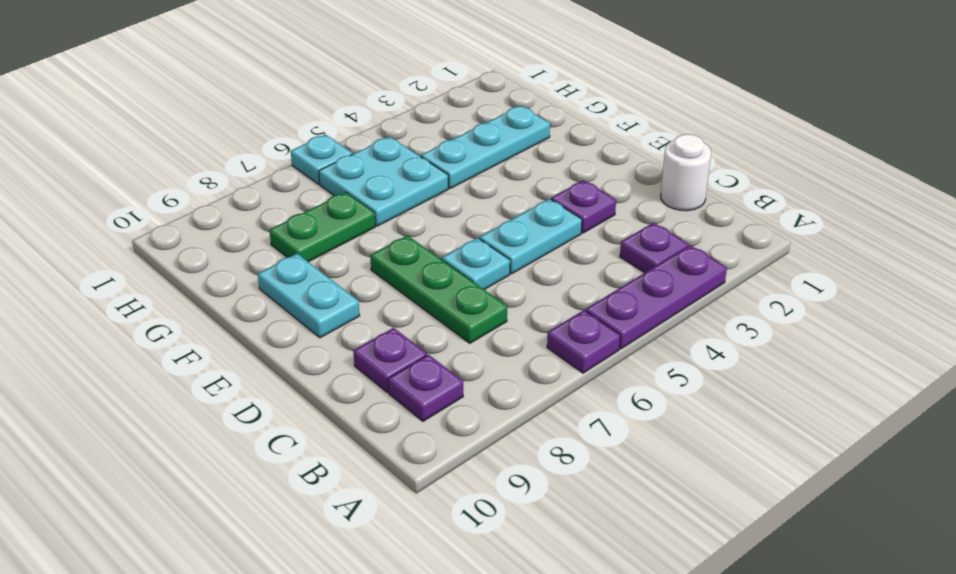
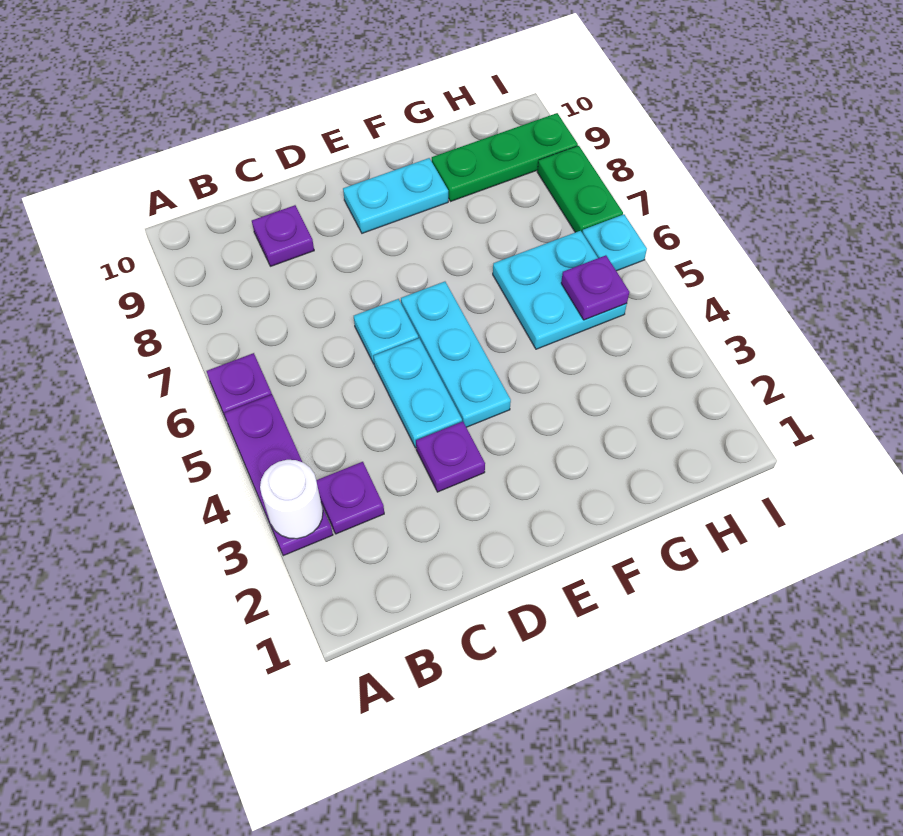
purple plate B9 level 1 -> purple plate H5 level 2
white round brick C1 level 1 -> white round brick A3 level 2
green plate C7:E7 level 1 -> green plate G9:I9 level 1
cyan plate G2:G4 level 1 -> cyan plate E4:E6 level 1
green plate G7:G8 level 1 -> green plate I7:I8 level 1

